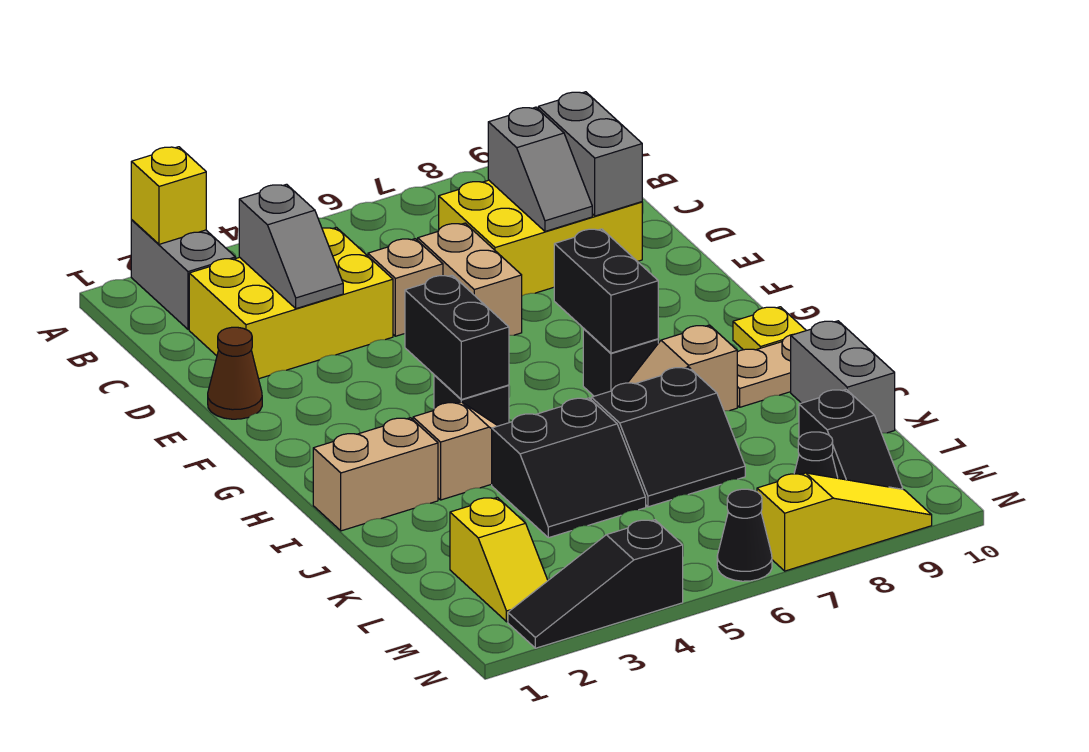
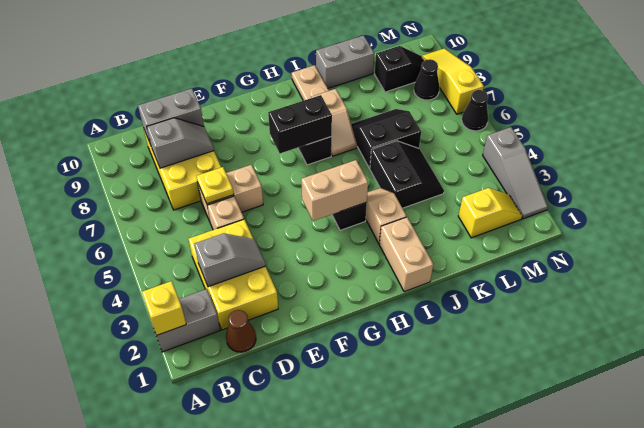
brown cone E1 level 1 -> brown cone C1 level 1
black brick G4:H4 level 2 -> tan brick G4:H4 level 2
yellow plate H10 level 1 -> yellow plate D6 level 2
black slope J6:K7 level 1 top J -> black slope J6:K7 level 1 top 6
black slope N2:N4 level 1 top 4 -> grey slope N2:N4 level 1 top 4

